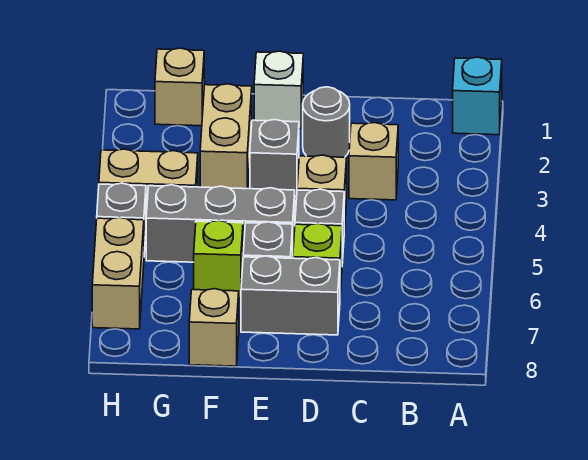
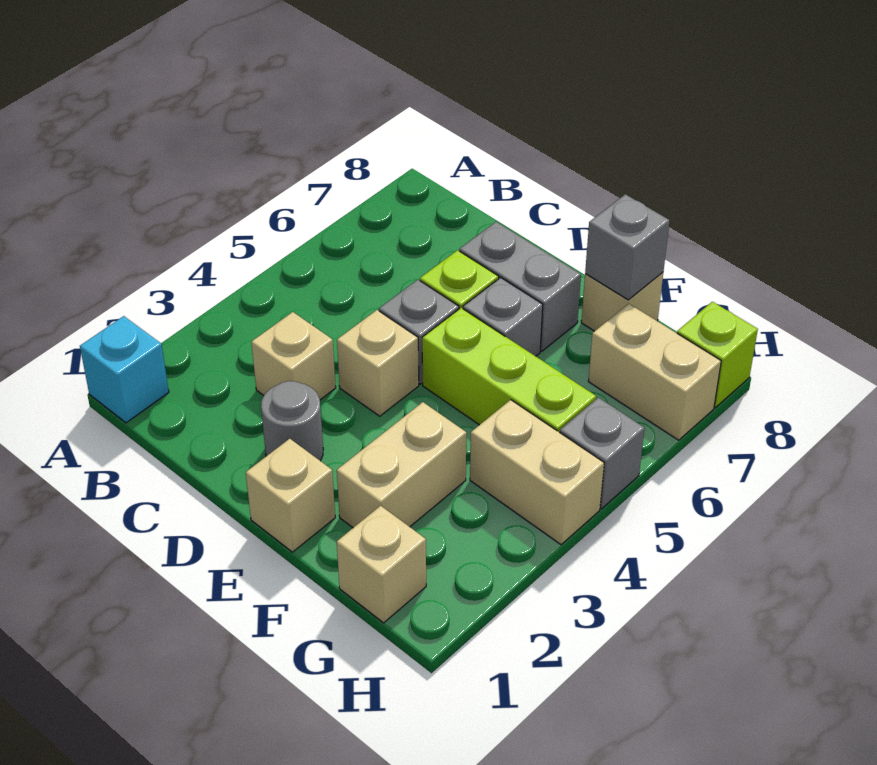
white brick E1 level 1 -> tan brick E1 level 1
grey brick E3 level 1 -> grey brick F8 level 2
grey brick E5:G5 level 1 -> lime brick E5:G5 level 1
lime brick F6 level 1 -> lime brick H8 level 1
tan brick H6:H7 level 1 -> tan brick G7:H7 level 1

